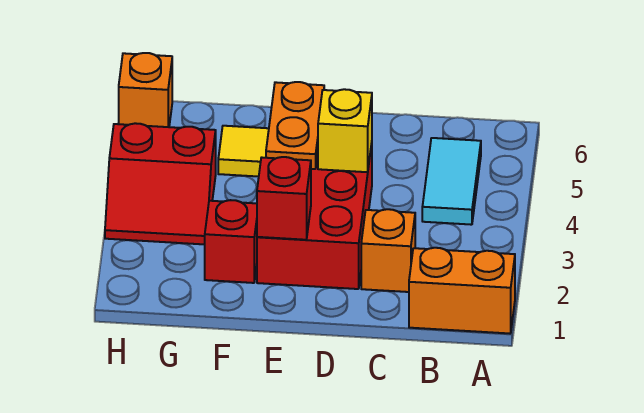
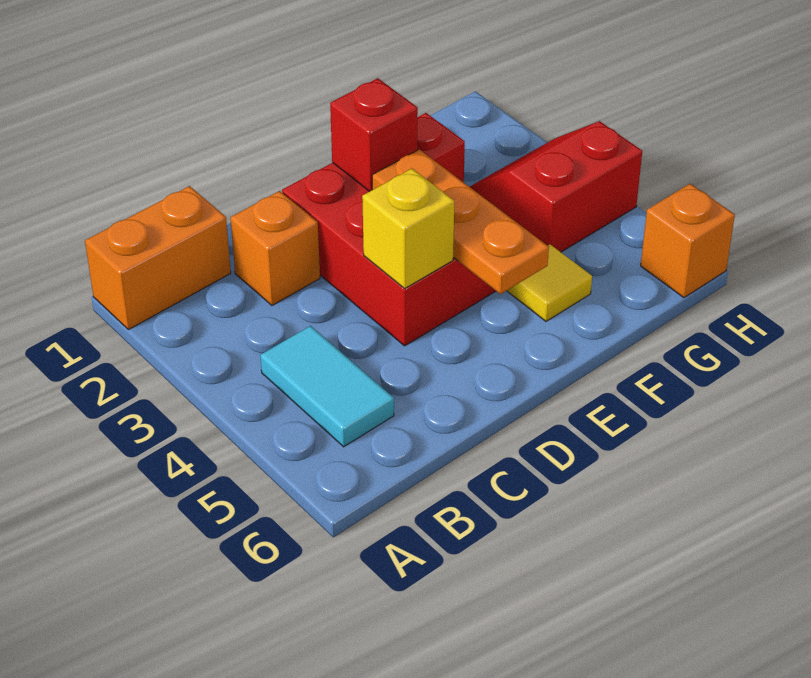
orange plate E4:E5 level 2 -> orange plate E3:E5 level 2

